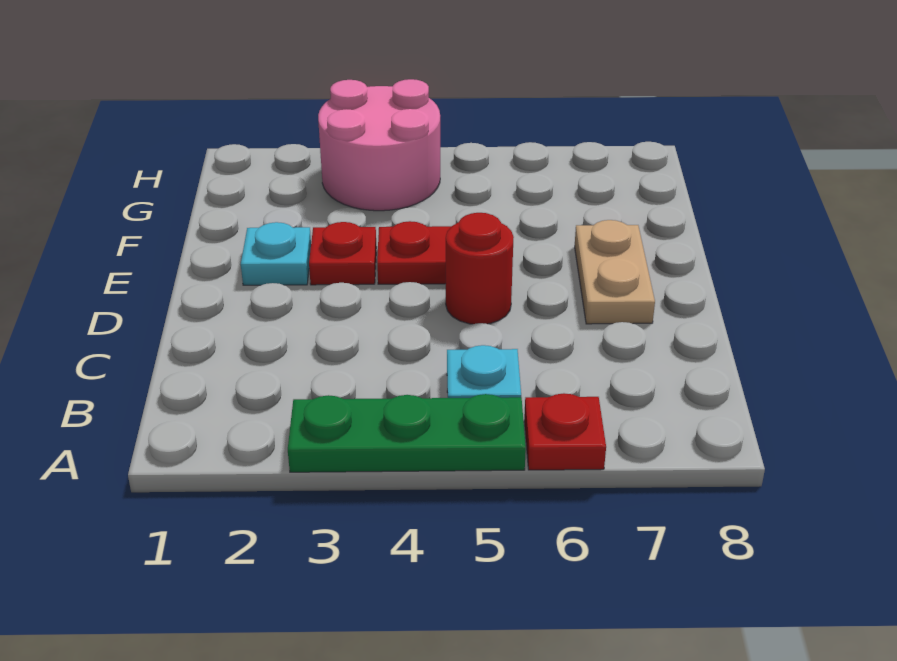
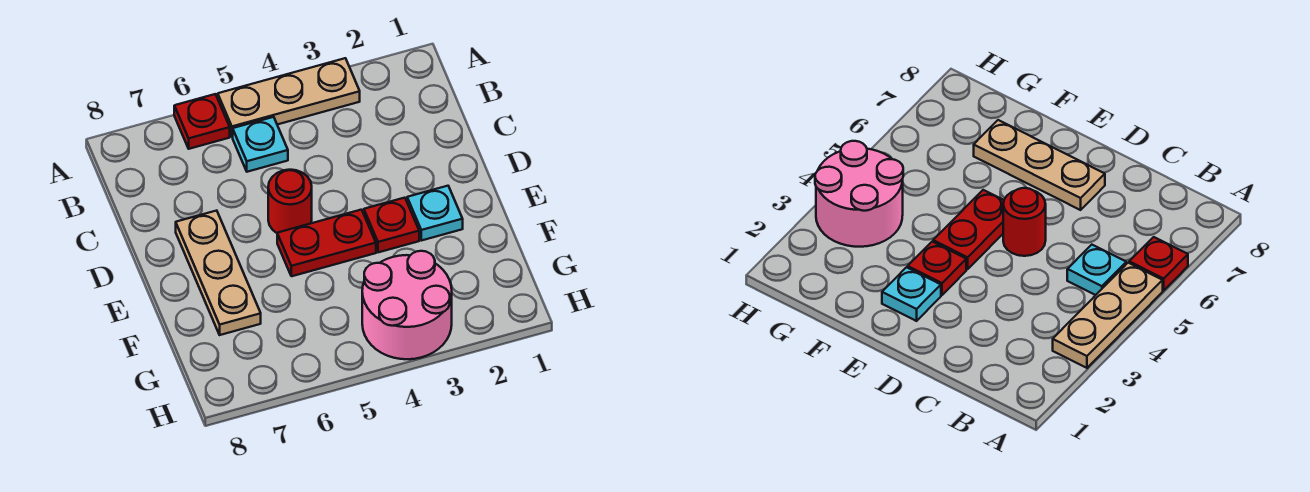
green plate A3:A5 level 1 -> tan plate A3:A5 level 1
tan plate D7:E7 level 1 -> tan plate D7:F7 level 1

